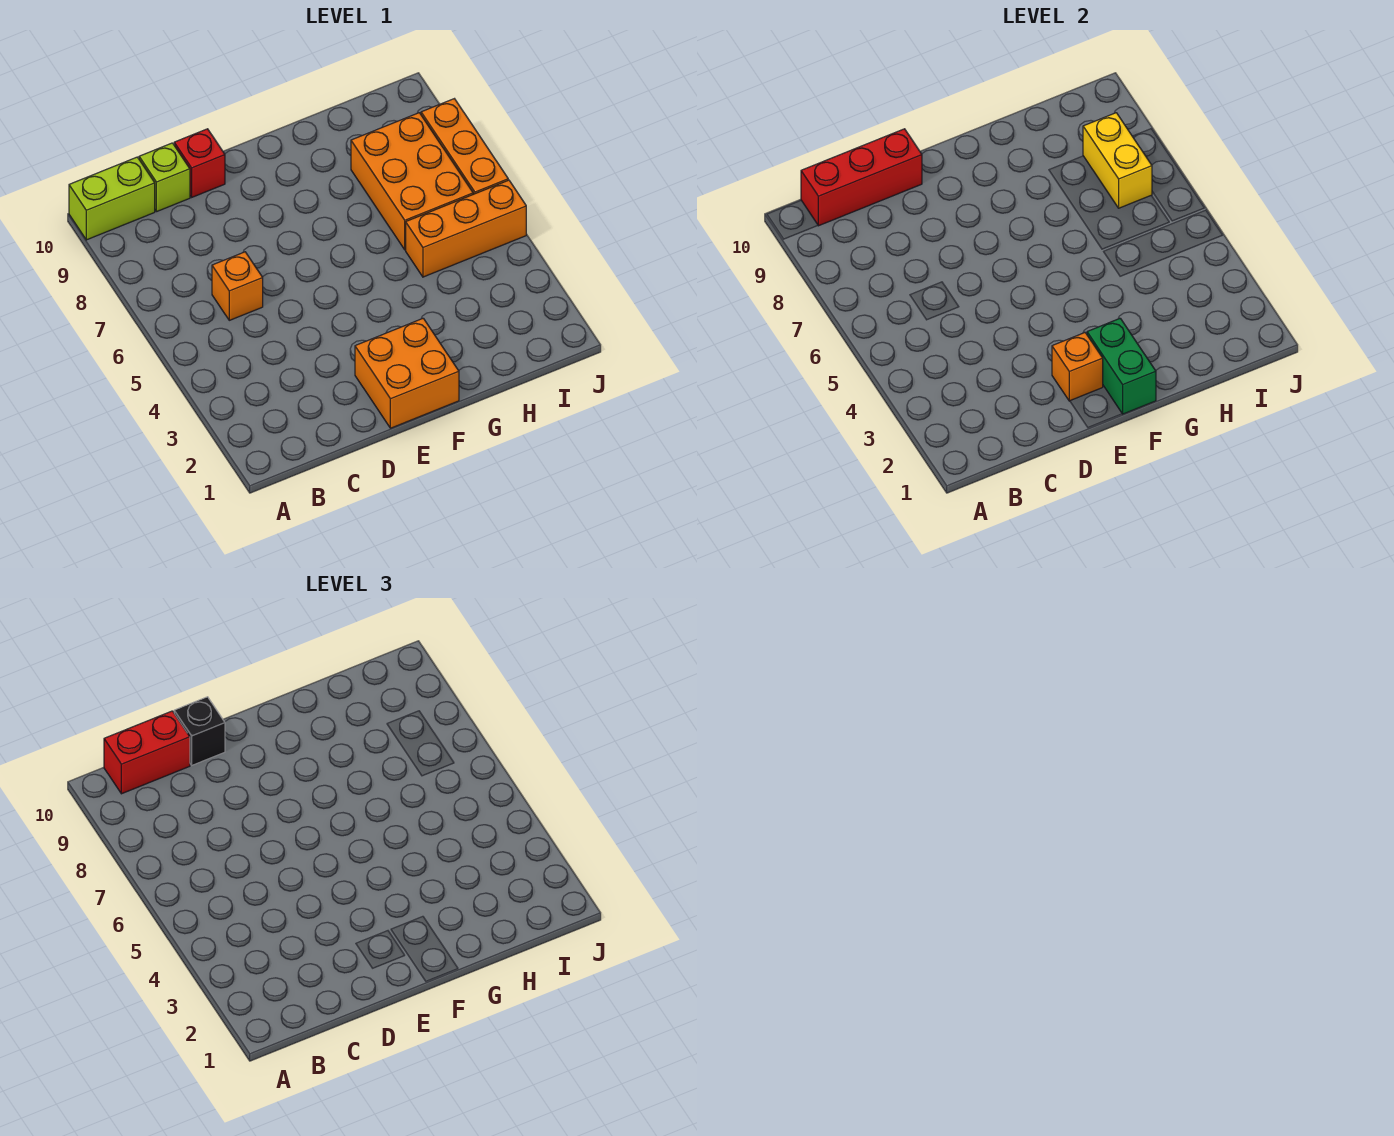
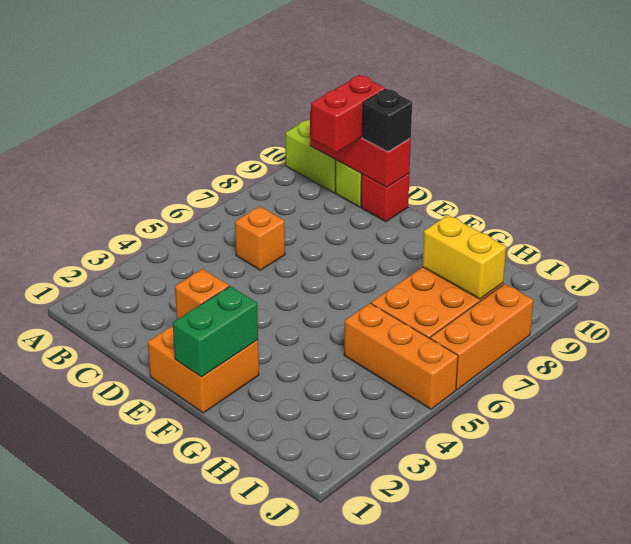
red brick B10:C10 level 3 -> red brick C9:C10 level 3
yellow brick I7:I8 level 2 -> yellow brick H8:I8 level 2

